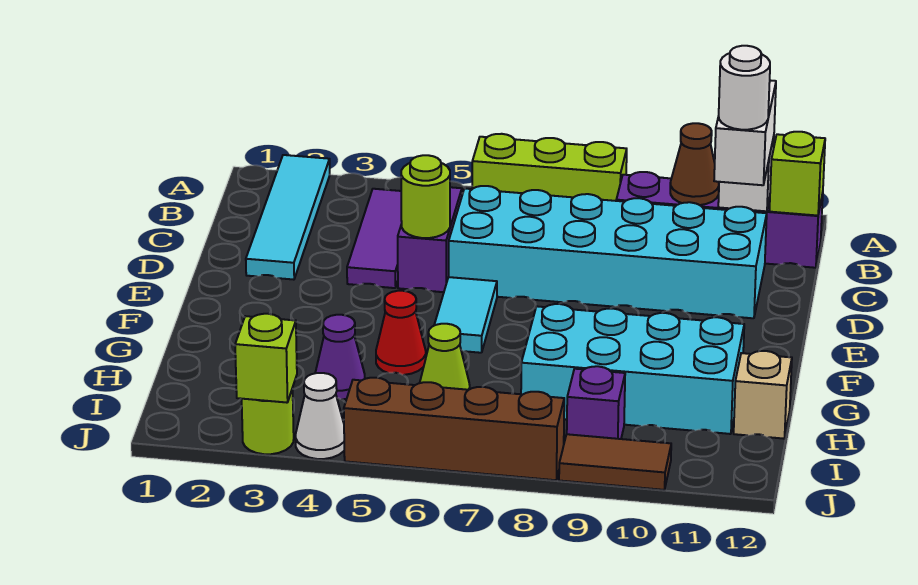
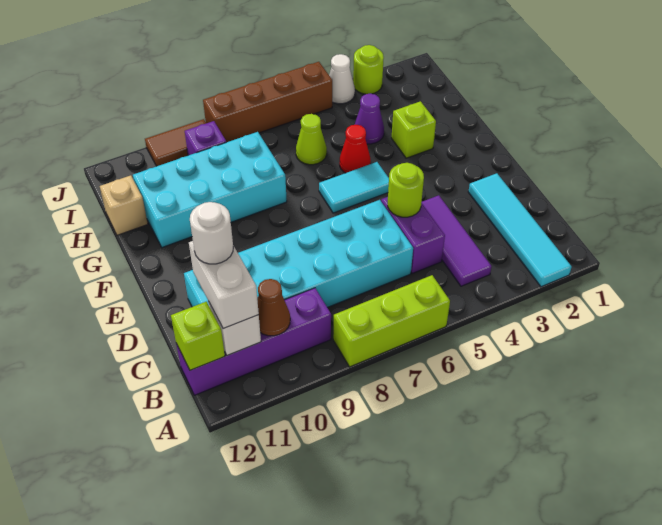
cyan tile E6:F6 level 1 -> cyan tile F5:F6 level 1
lime brick J3 level 2 -> lime brick G3 level 1

